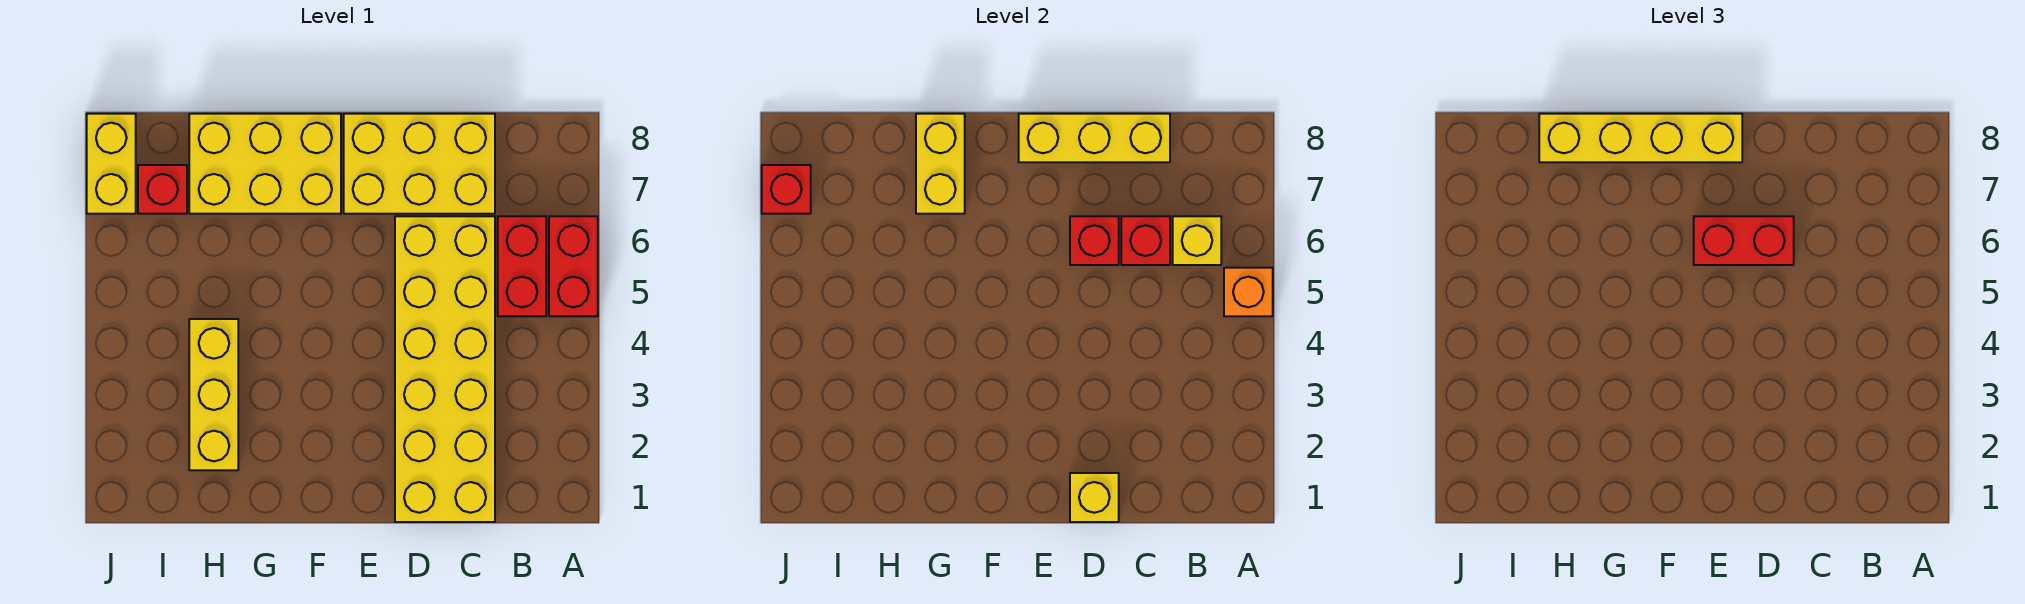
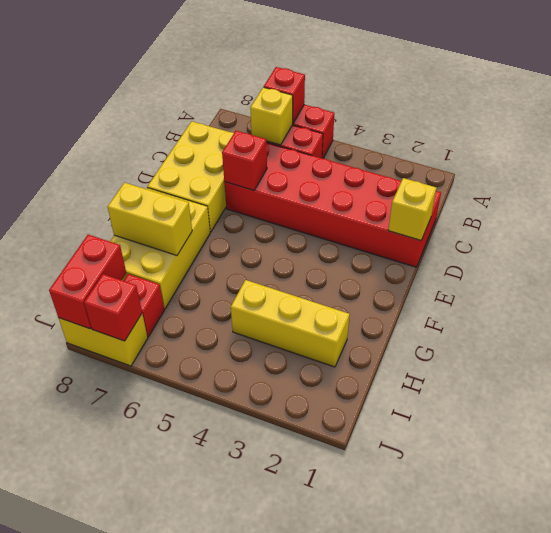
orange brick A5 level 2 -> none
yellow brick C1:D6 level 1 -> red brick C1:D6 level 1
red brick C6 level 2 -> red brick A6 level 2
yellow brick C8:E8 level 2 -> none
red brick D6:E6 level 3 -> red brick I8:J8 level 2
yellow brick E8:H8 level 3 -> none

